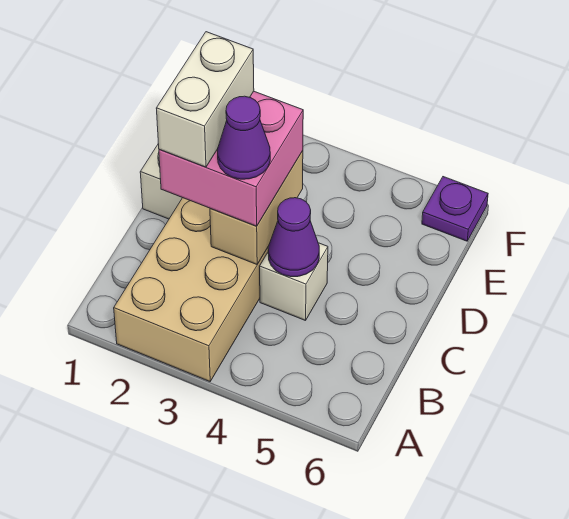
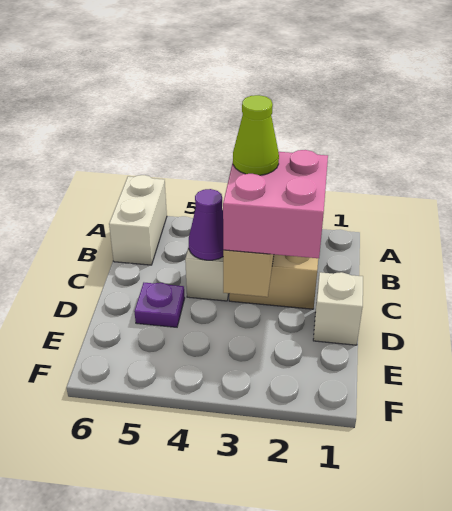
white brick C2:D2 level 4 -> white brick A6:B6 level 1
purple cone C3 level 4 -> lime cone C3 level 4
purple plate F6 level 1 -> purple plate D5 level 1

